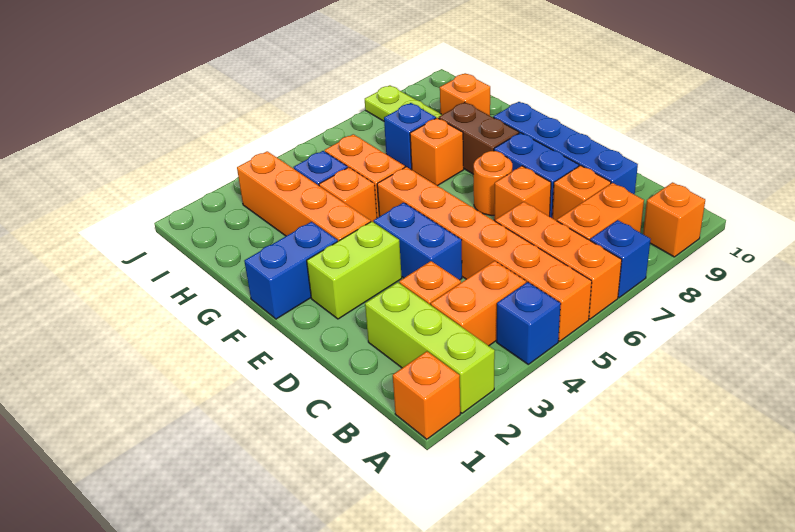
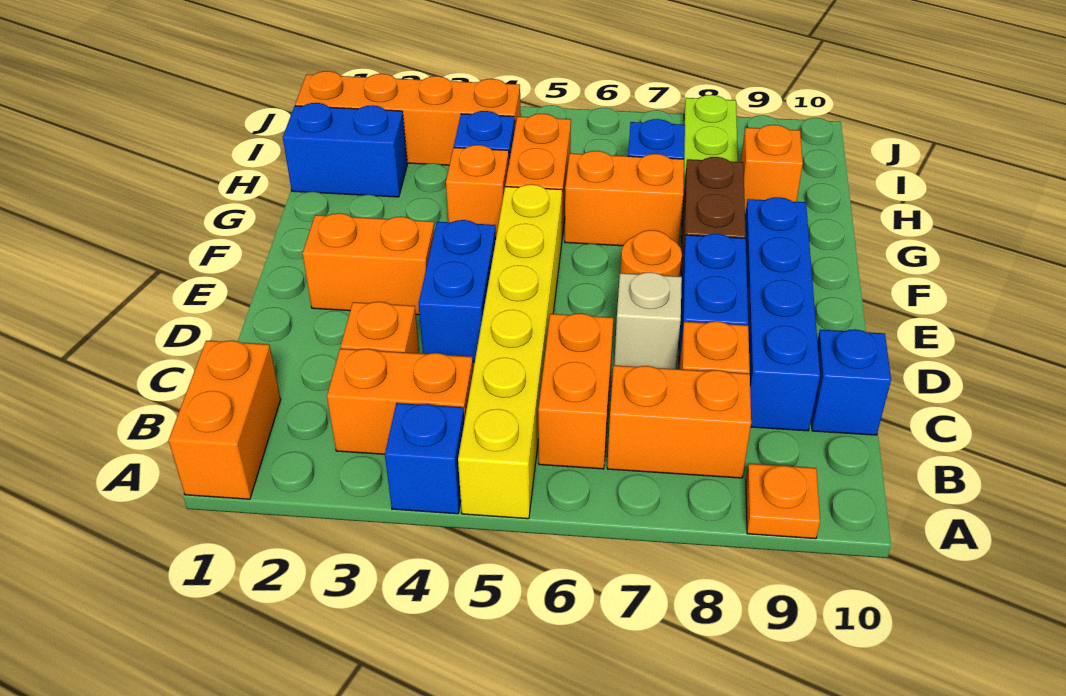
orange brick A1 level 1 -> orange brick A1:B1 level 1
lime brick A2:C2 level 1 -> none
orange brick A5:F5 level 1 -> yellow brick A5:F5 level 1
orange brick A6:C6 level 1 -> orange brick B6:C6 level 1
blue brick A7 level 1 -> blue brick C10 level 1
orange brick A9 level 1 -> orange plate A9 level 1
orange brick D7 level 1 -> tan brick D7 level 1
lime brick E2:E3 level 1 -> orange brick E2:E3 level 1
blue brick F1:F2 level 1 -> blue brick H1:H2 level 1
orange brick F3:I3 level 1 -> orange brick I1:I4 level 1
orange brick G7 level 1 -> orange brick G6:G7 level 1

